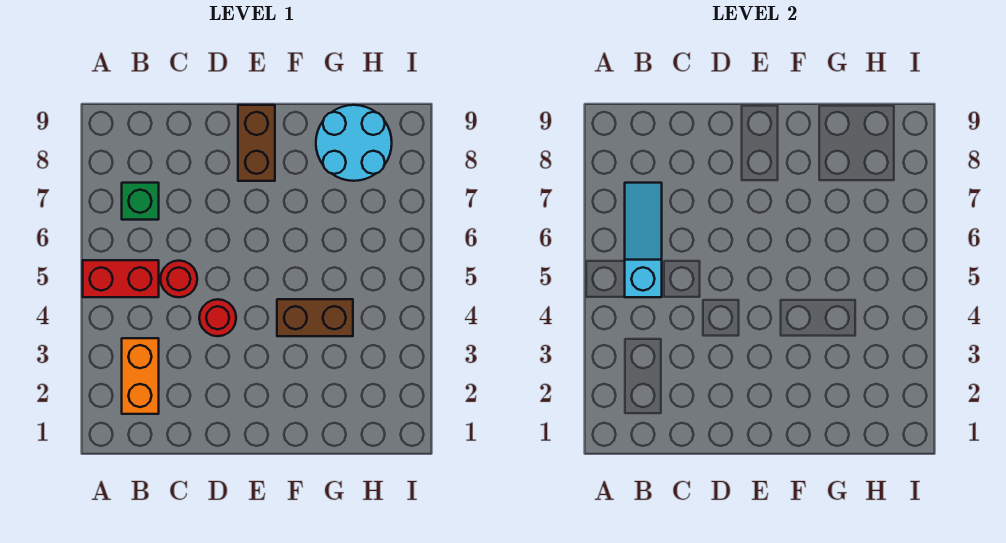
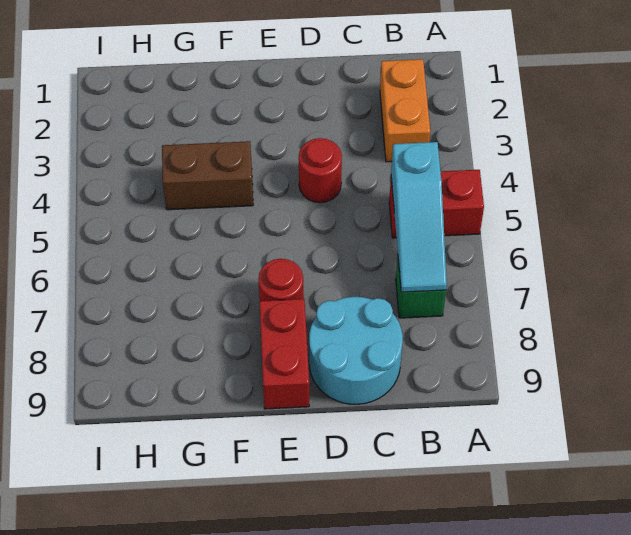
red round brick C5 level 1 -> red round brick E7 level 1
brown brick E8:E9 level 1 -> red brick E8:E9 level 1
cyan round brick G8:H9 level 1 -> cyan round brick C8:D9 level 1

